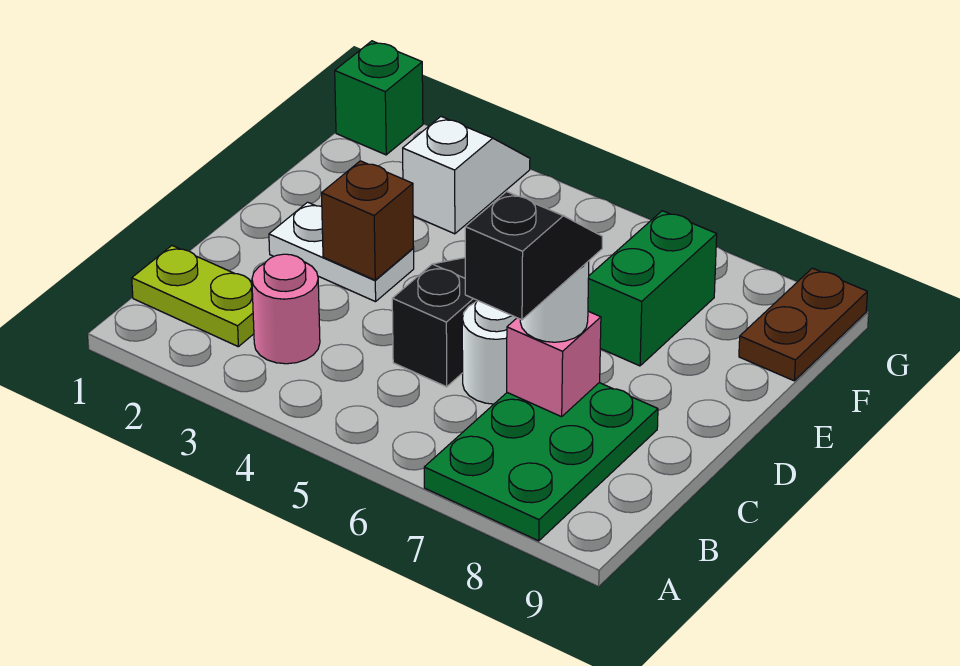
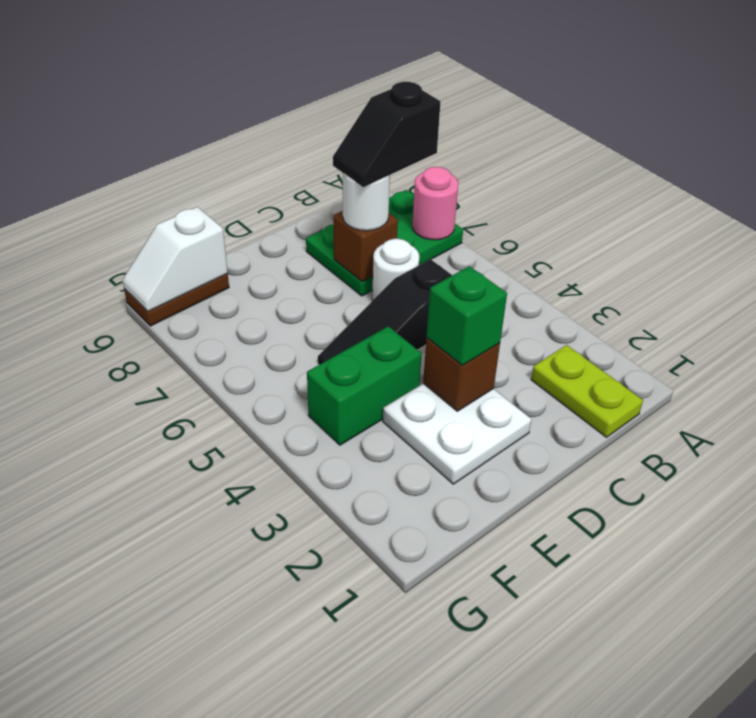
pink round brick B3 level 1 -> pink round brick A7 level 2
pink brick C7 level 2 -> brown brick C7 level 2
white plate D2:D3 level 1 -> white plate D2:E3 level 1
green brick E7:F7 level 1 -> green brick E4:F4 level 1
white slope F3:G3 level 1 top F -> white slope F9:G9 level 2 top F
green brick G1 level 1 -> green brick D3 level 3

